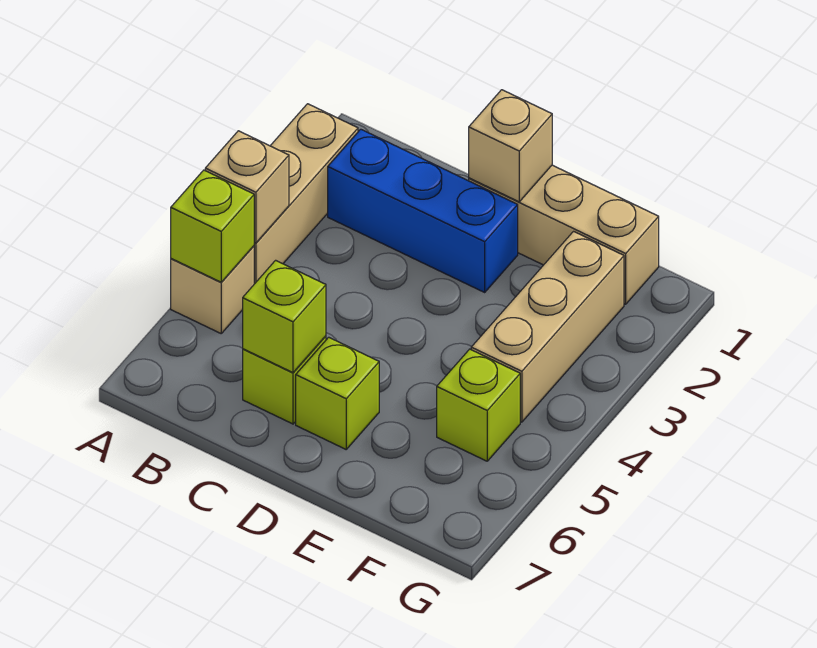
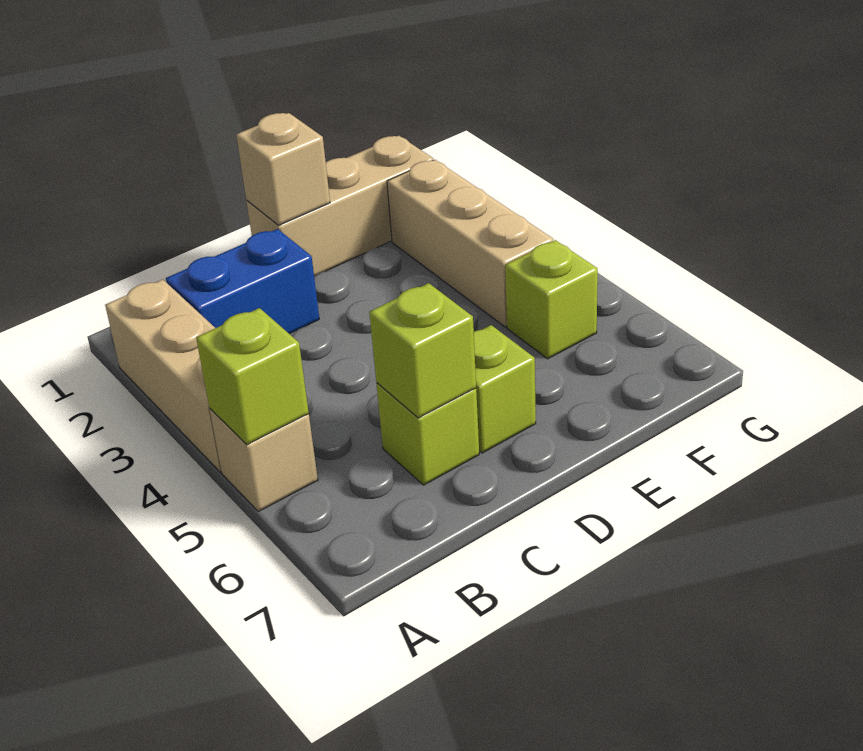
tan brick A4 level 2 -> none
blue brick B2:D2 level 1 -> blue brick B2:C2 level 1

